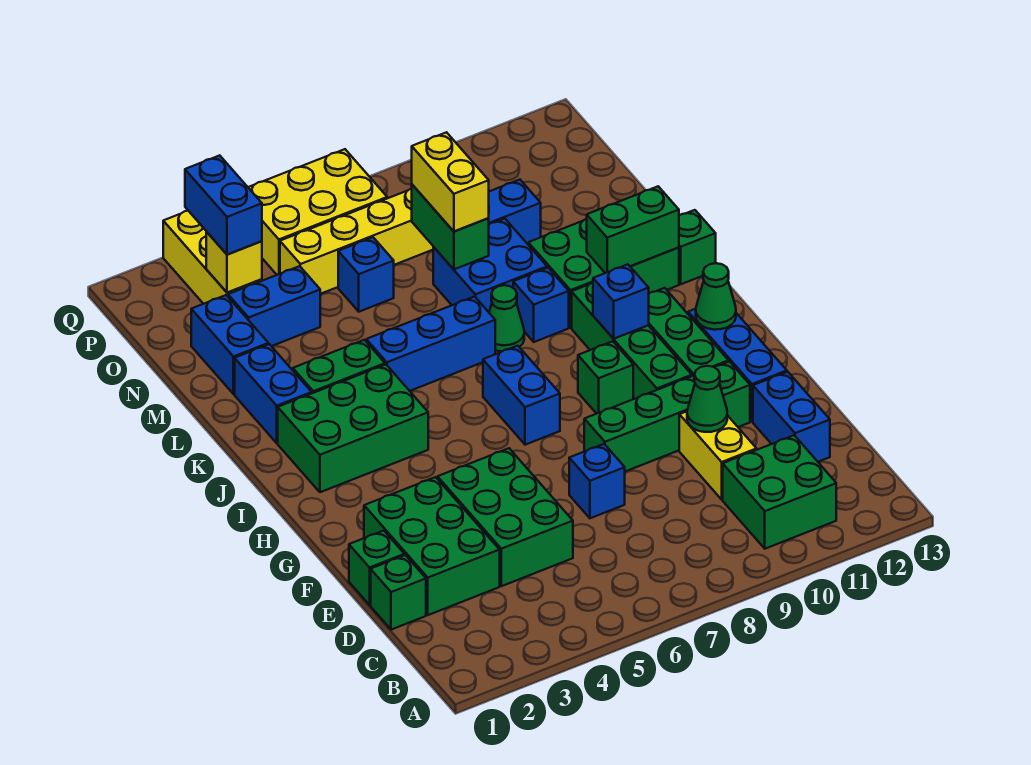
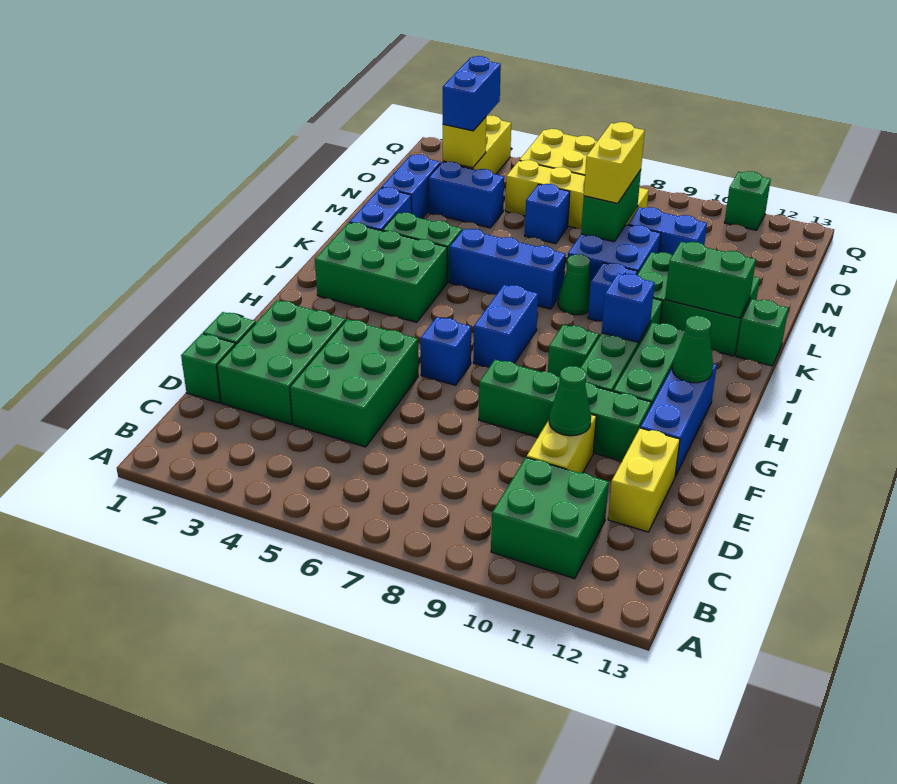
blue brick D12:E12 level 1 -> yellow brick D12:E12 level 1
blue brick E7 level 1 -> blue brick G6 level 1
none -> green brick Q11 level 1

